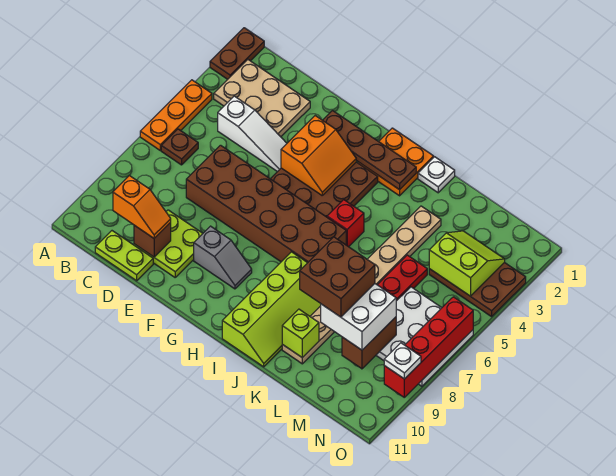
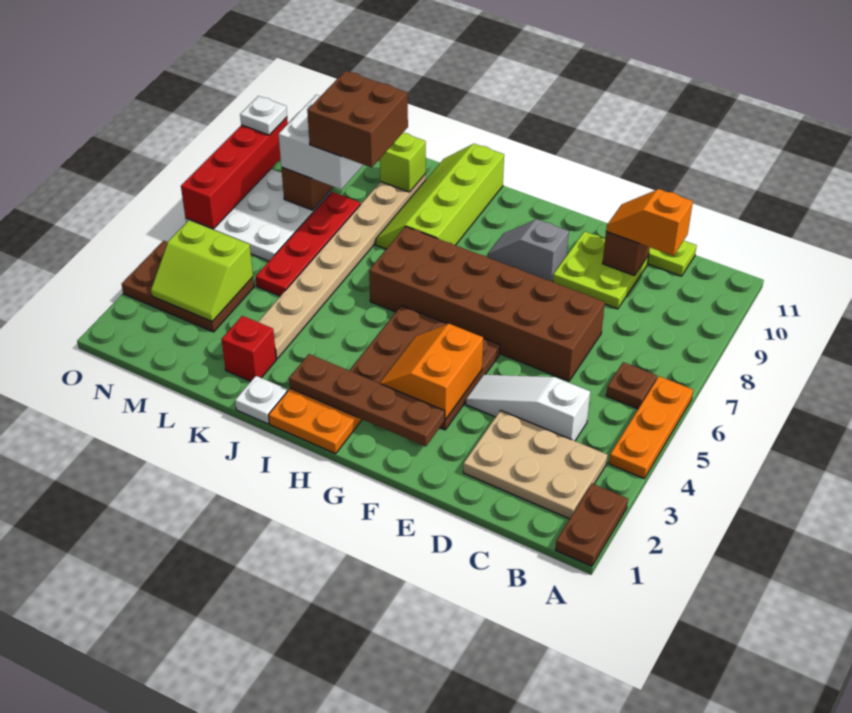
red brick I5 level 1 -> red brick K2 level 1

